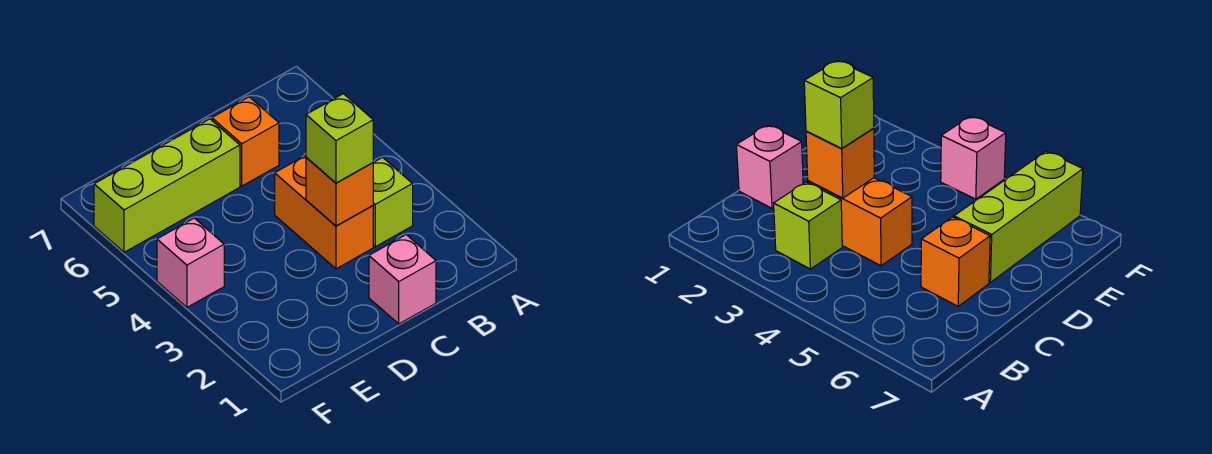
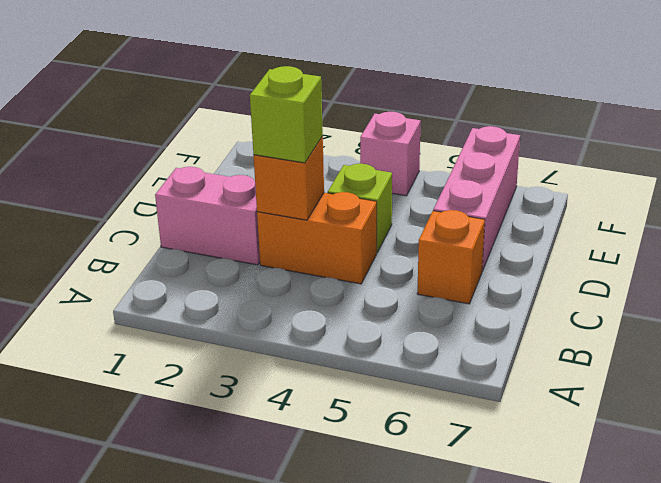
lime brick B3 level 1 -> lime brick D4 level 1
pink brick C1 level 1 -> pink brick C1:C2 level 1
lime brick D6:F6 level 1 -> pink brick D6:F6 level 1

